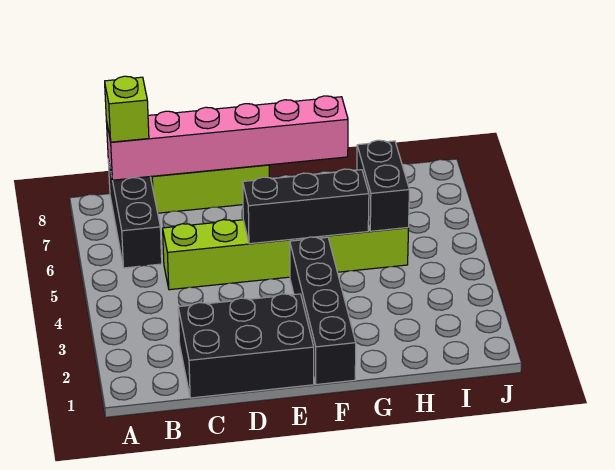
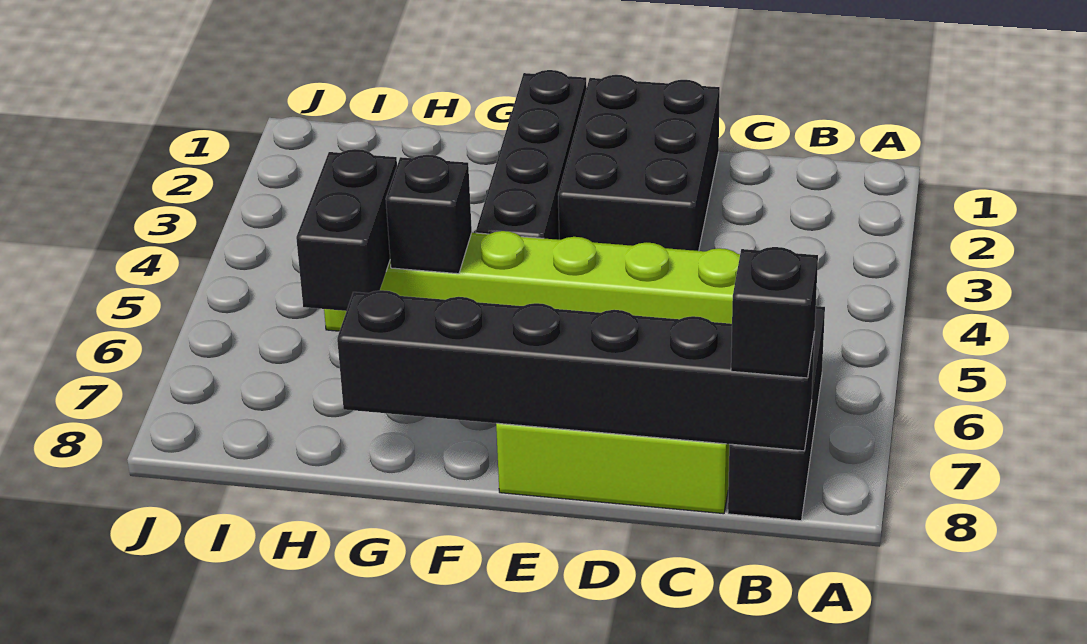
pink brick B8:G8 level 2 -> black brick B8:G8 level 2
lime brick B8 level 3 -> black brick B8 level 3
black brick C1:E2 level 1 -> black brick D1:E3 level 1
black brick E5:G5 level 2 -> black brick G5 level 2

